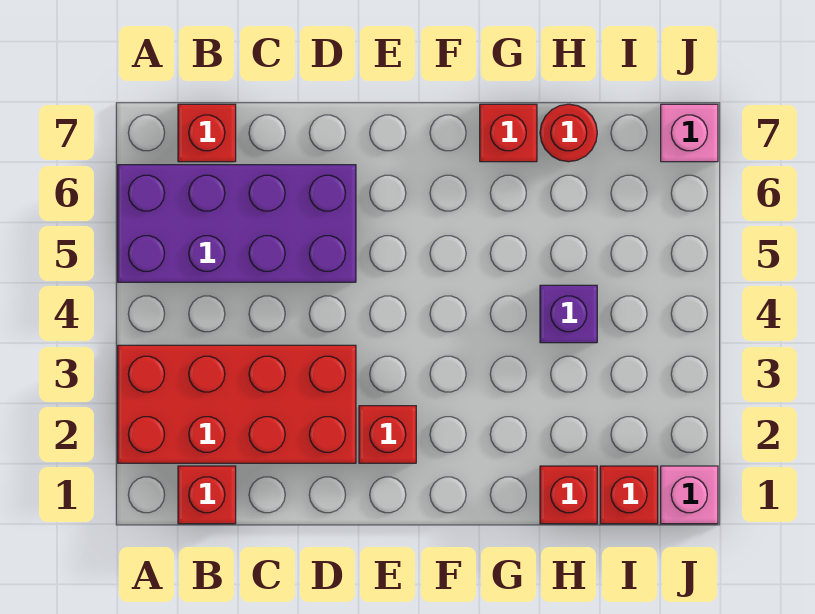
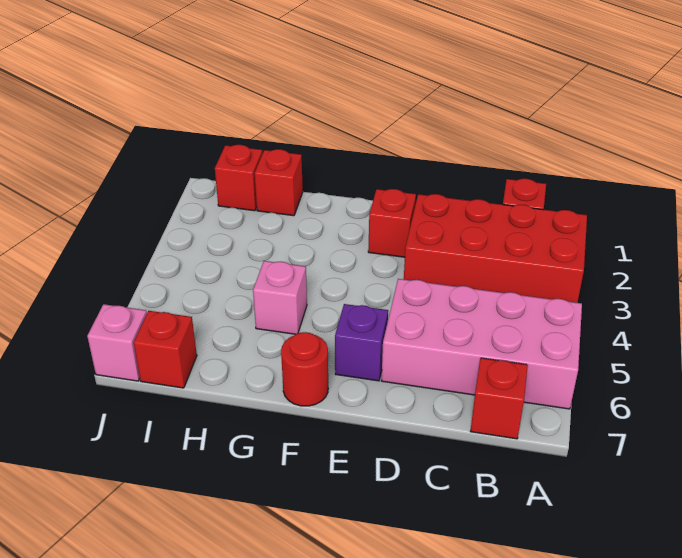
purple brick A5:D6 level 1 -> pink brick A5:D6 level 1
red brick G7 level 1 -> red brick I7 level 1
purple brick H4 level 1 -> purple brick E6 level 1
red round brick H7 level 1 -> red round brick F7 level 1
pink brick J1 level 1 -> pink brick G5 level 1

